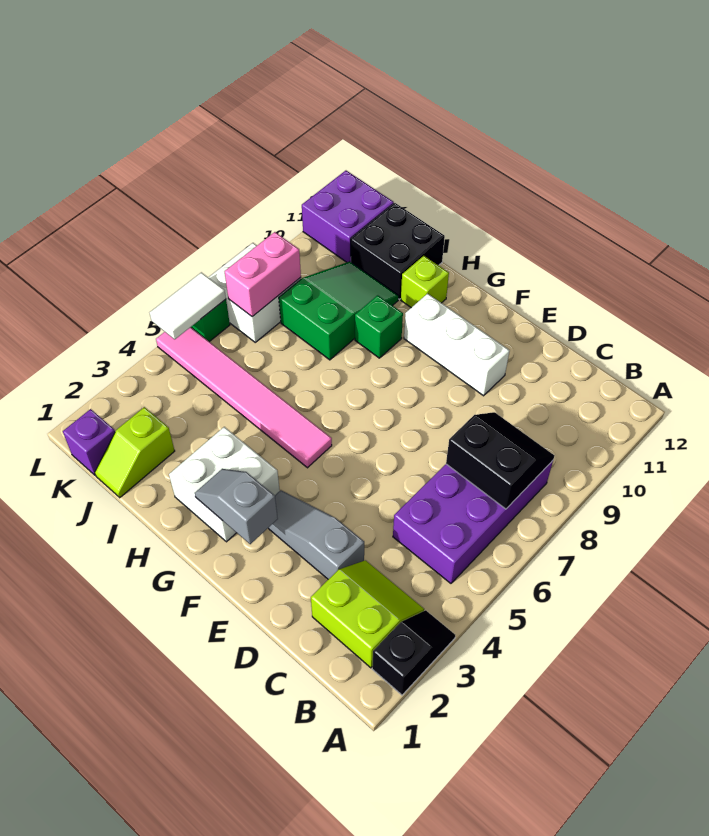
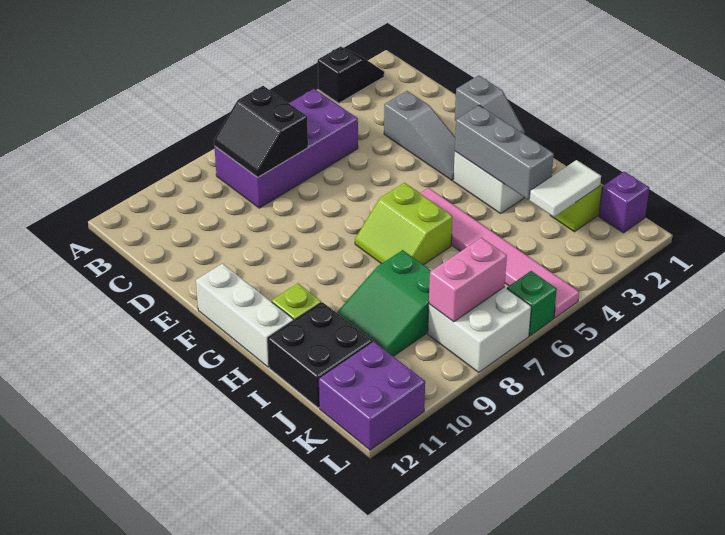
black slope A2:A3 level 1 top 2 -> black slope A2:A3 level 1 top 3
lime slope B2:C3 level 1 top 2 -> lime slope G6:H7 level 1 top 6
white brick E10:G10 level 1 -> white brick F12:H12 level 1
none -> grey brick G3:I3 level 2
green brick H9 level 1 -> none
white tile L5:L6 level 2 -> white tile J2:J3 level 2

